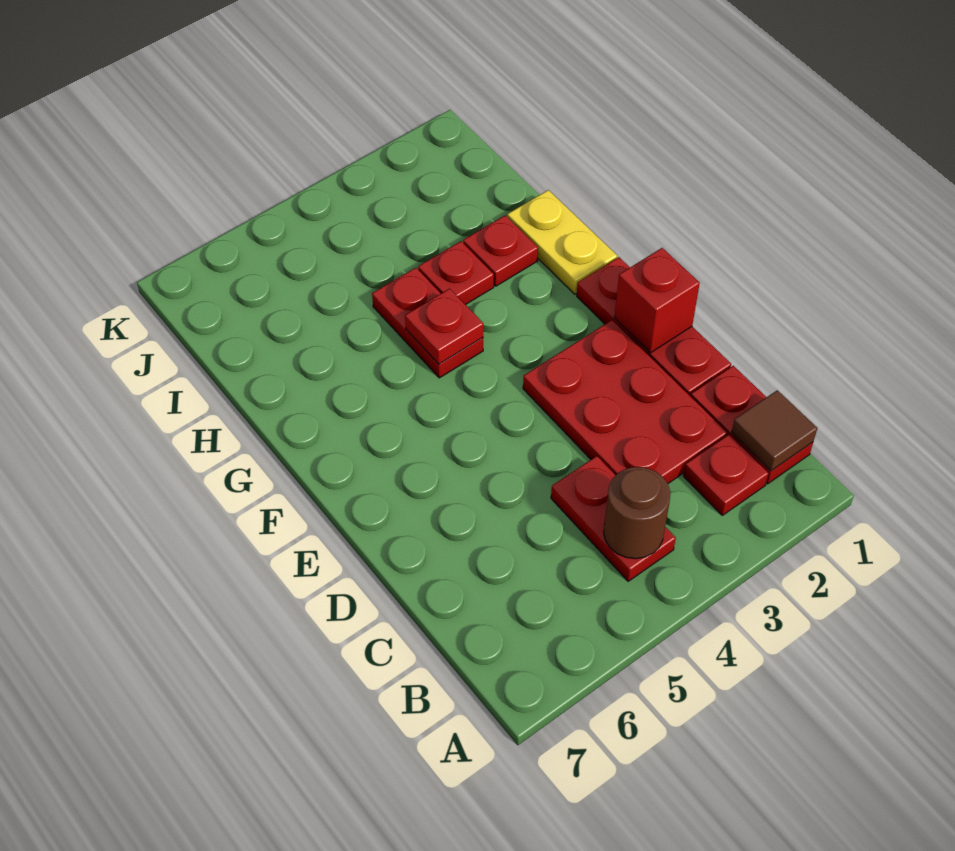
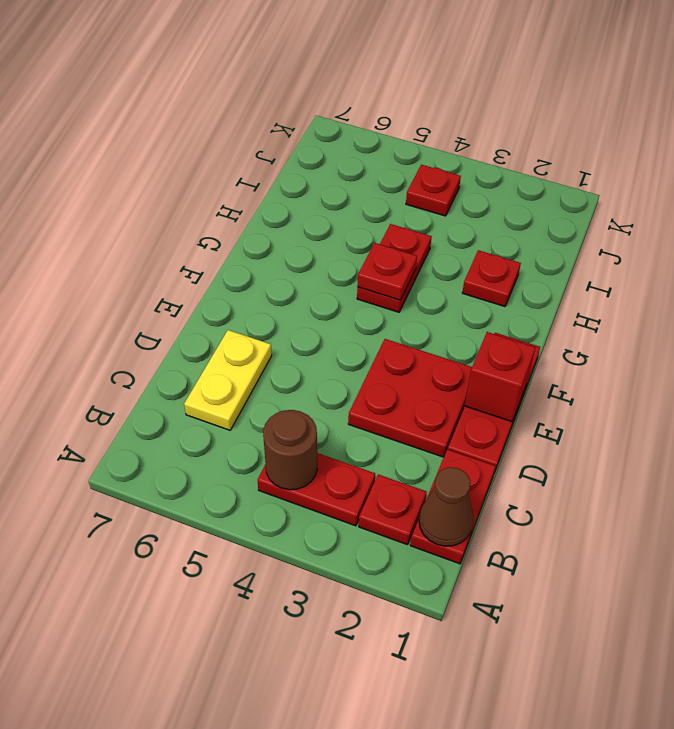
brown tile B1 level 2 -> brown cone B1 level 2
red plate B4:C4 level 1 -> red plate B3:B4 level 1
red plate C2:E3 level 1 -> red plate D2:E3 level 1
yellow plate G1:H1 level 1 -> yellow plate C6:D6 level 1
red plate H3 level 1 -> red plate J4 level 1

